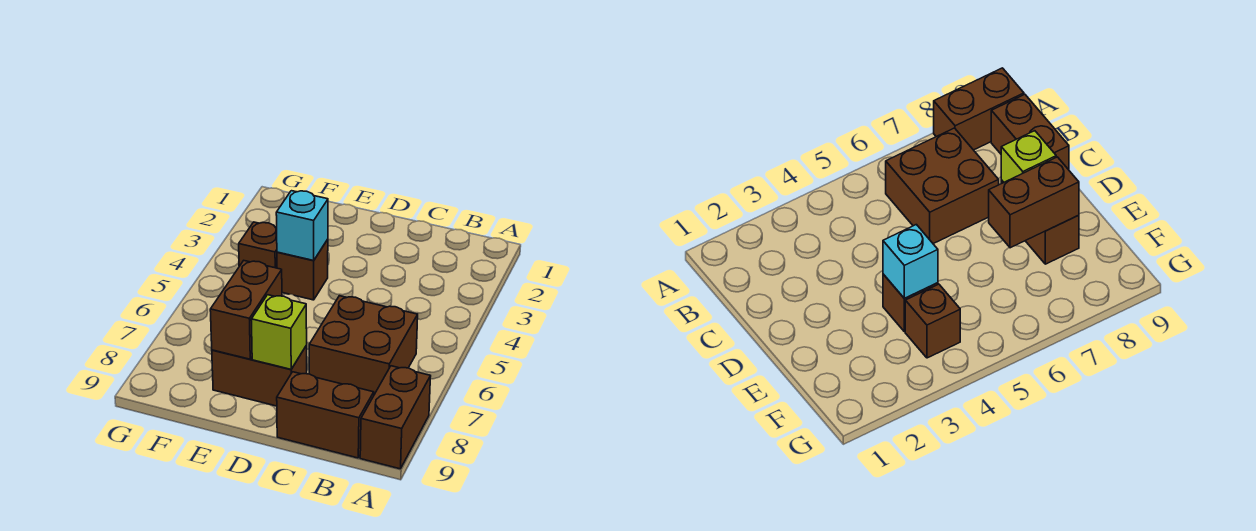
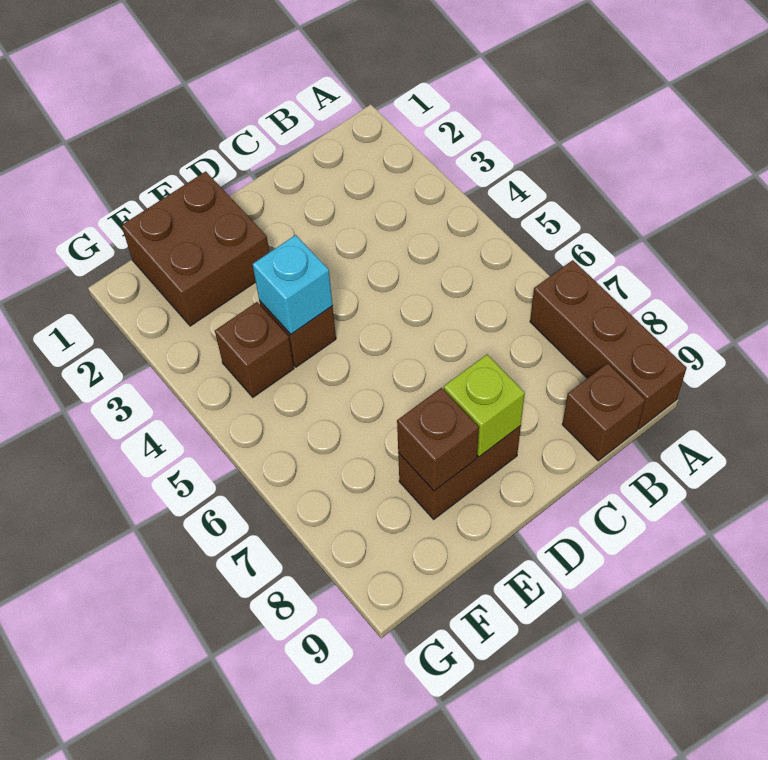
brown brick A8:A9 level 1 -> brown brick A7:A9 level 1
brown brick B6:C7 level 1 -> brown brick E1:F2 level 1
brown brick B9:C9 level 1 -> brown brick B9 level 1
brown brick E7:E8 level 2 -> brown brick E8 level 2

